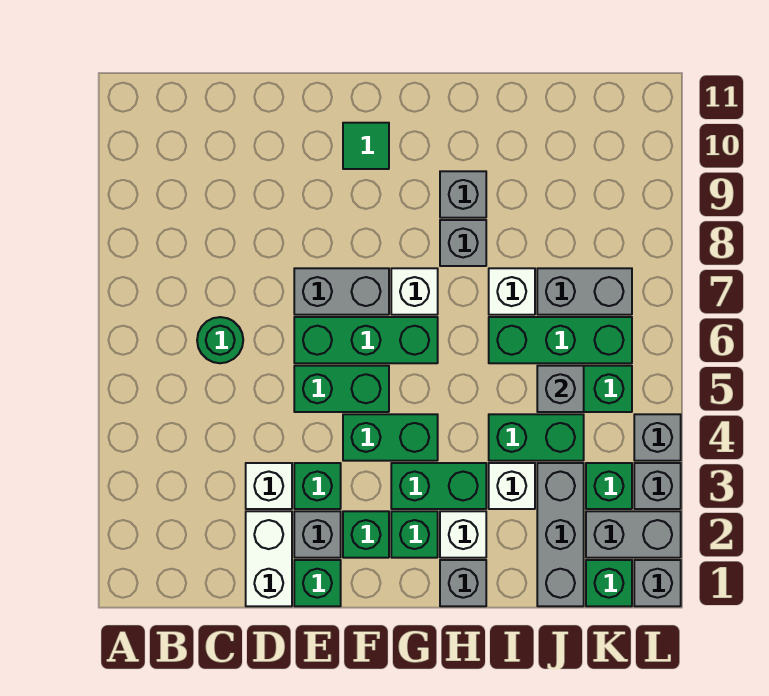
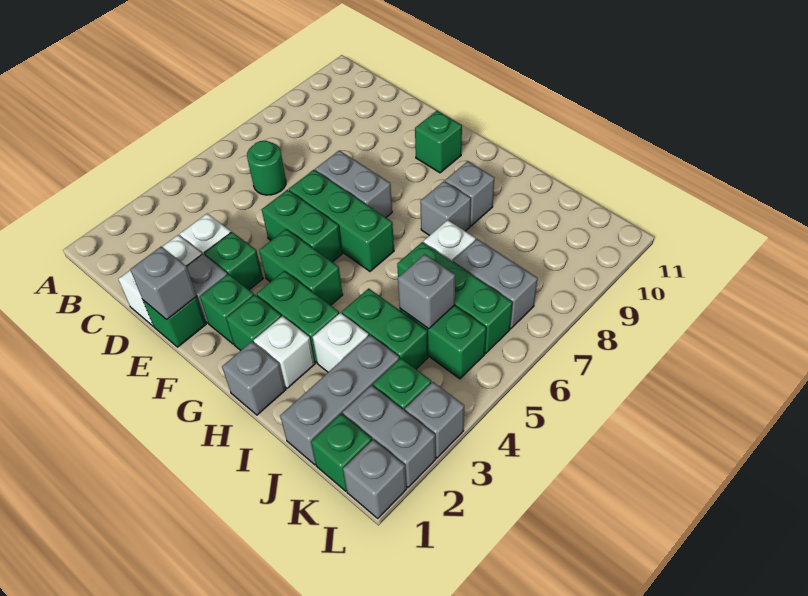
green tile F10 level 1 -> green brick F10 level 1
white brick G7 level 1 -> none
grey brick L4 level 1 -> grey brick E1 level 2

